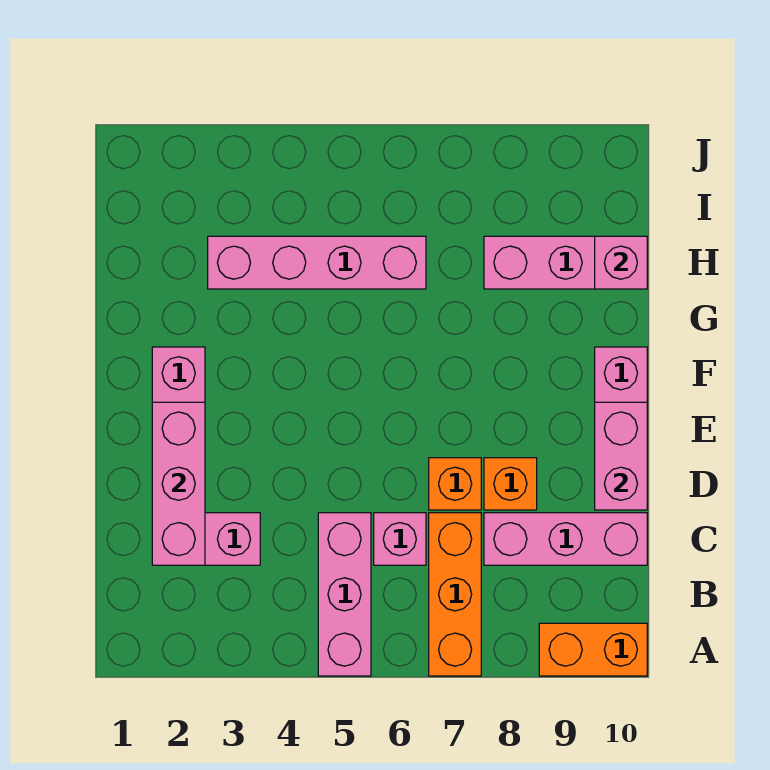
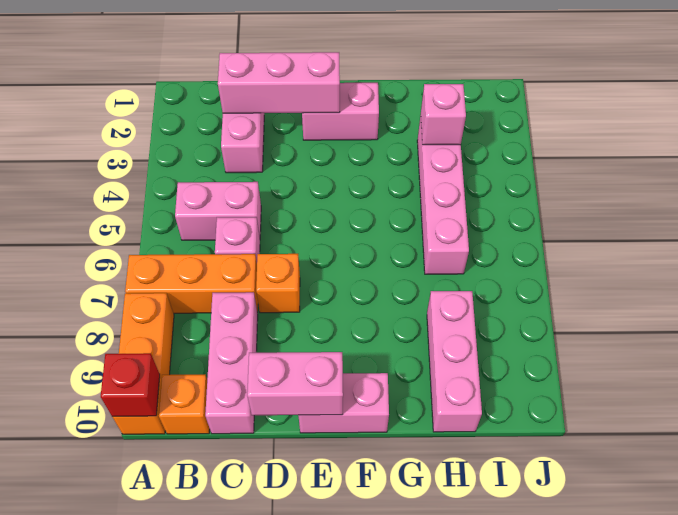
pink brick A5:C5 level 1 -> pink brick B5:C5 level 1
orange brick A9:A10 level 1 -> orange brick A8:A10 level 1
none -> red brick A10 level 2
orange brick D8 level 1 -> orange brick B10 level 1
pink brick H10 level 2 -> pink brick H3 level 2

